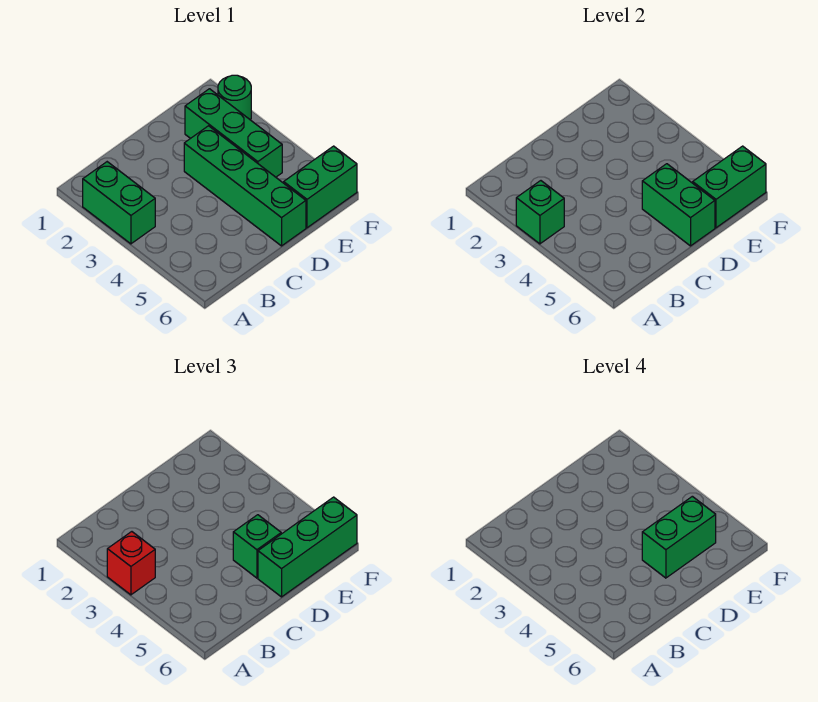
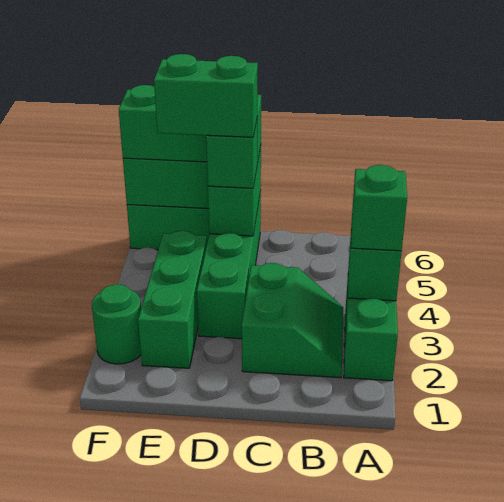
red brick A3 level 3 -> green brick A3 level 3
none -> green slope B2:C3 level 1 top C

